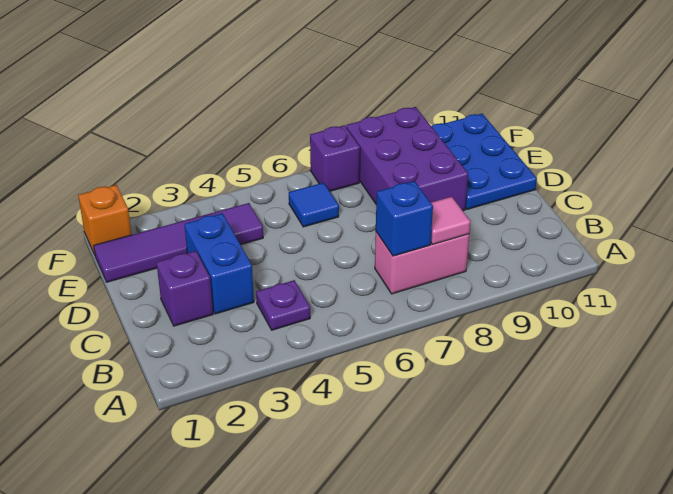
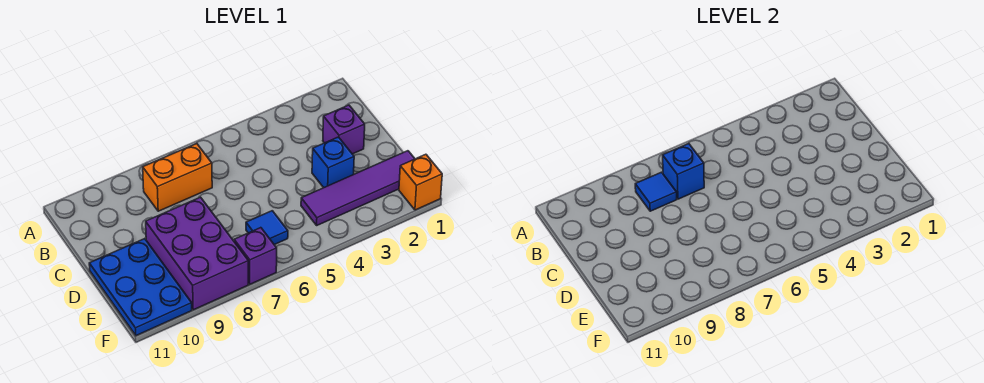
purple plate B4 level 1 -> none
pink brick B7:B8 level 1 -> orange brick B7:B8 level 1
pink tile B8 level 2 -> blue tile B8 level 2
blue brick C3:D3 level 1 -> blue brick D3 level 1

